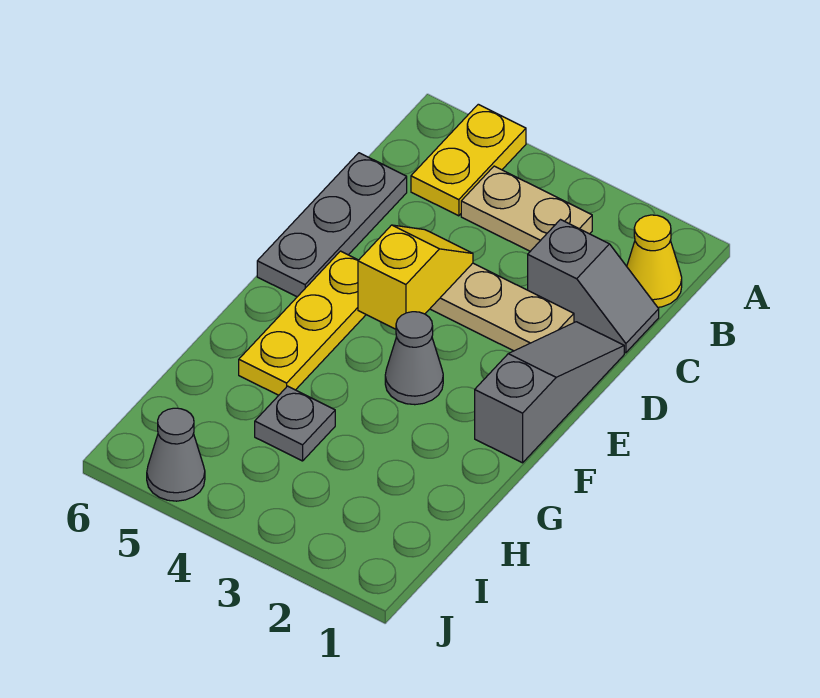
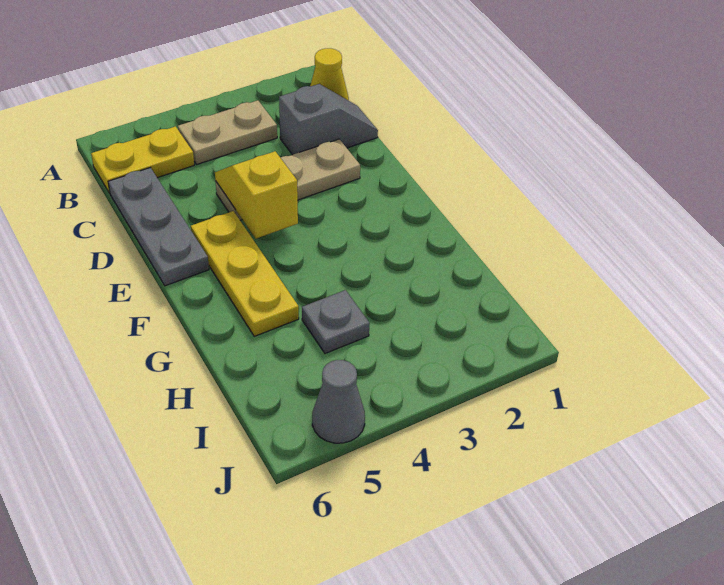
yellow plate A5:B5 level 1 -> yellow plate B5:B6 level 1
grey slope D1:F1 level 1 top F -> none
grey cone F3 level 1 -> none

